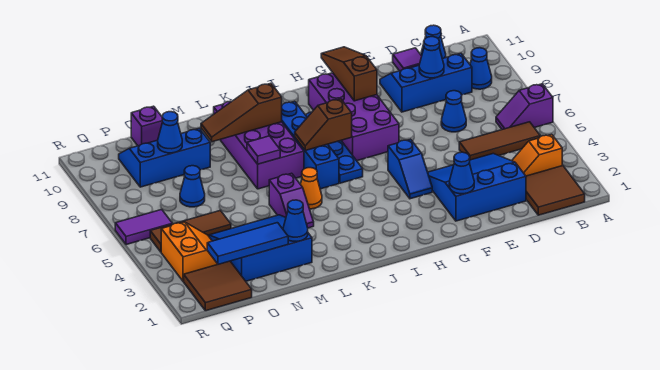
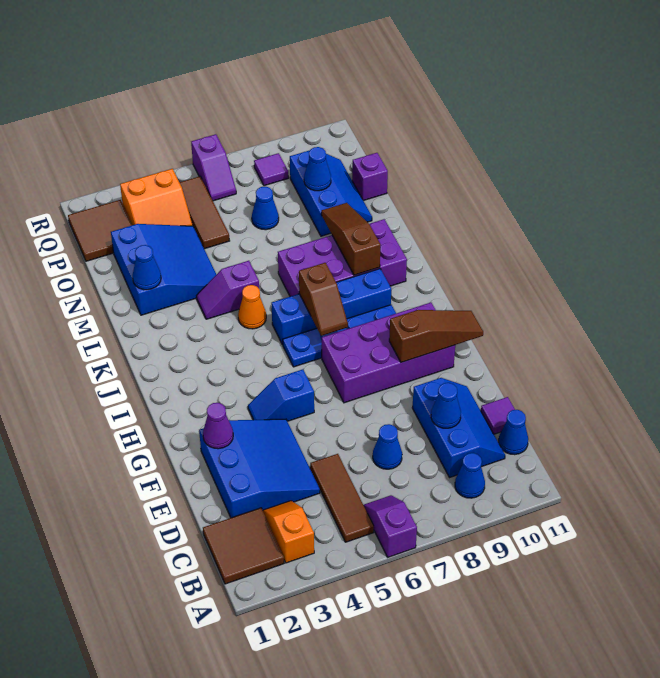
blue cone F2 level 2 -> purple cone F2 level 2
brown slope I7:J7 level 2 top I -> brown slope I7:J7 level 2 top J
purple tile L7 level 2 -> purple tile Q8 level 1
blue tile N2:P2 level 2 -> none
purple tile Q6:R6 level 1 -> purple slope Q6:R6 level 1 top R

